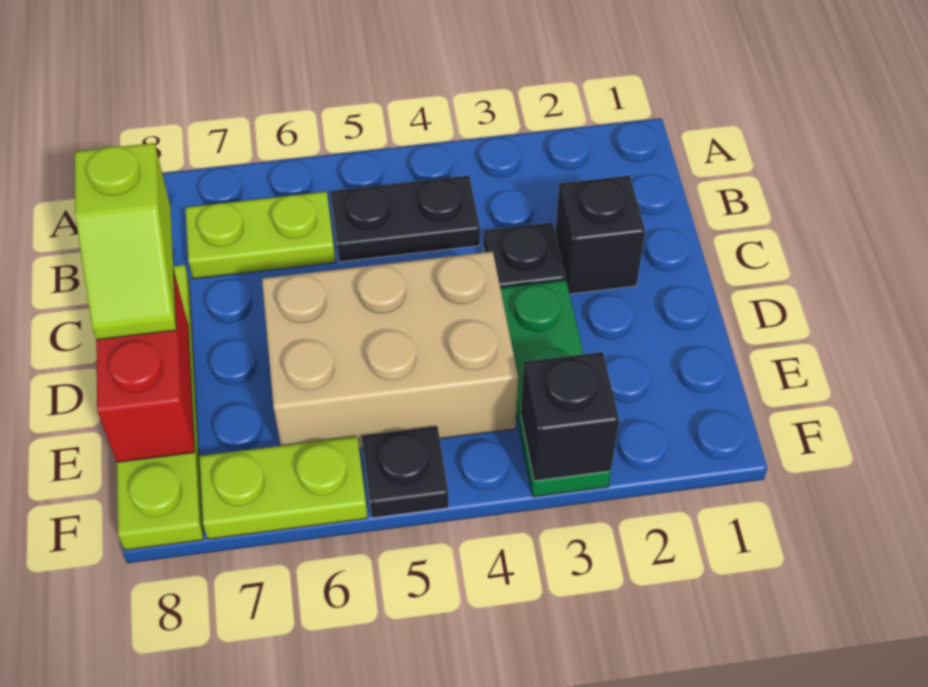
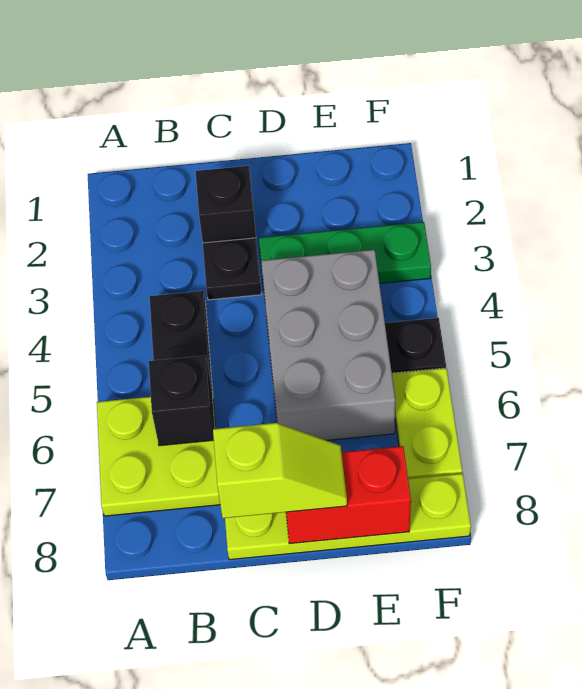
lime plate B6:B7 level 1 -> lime plate A6:B7 level 1
tan brick D4:E6 level 1 -> grey brick D4:E6 level 1
black brick F3 level 2 -> black brick B6 level 2

